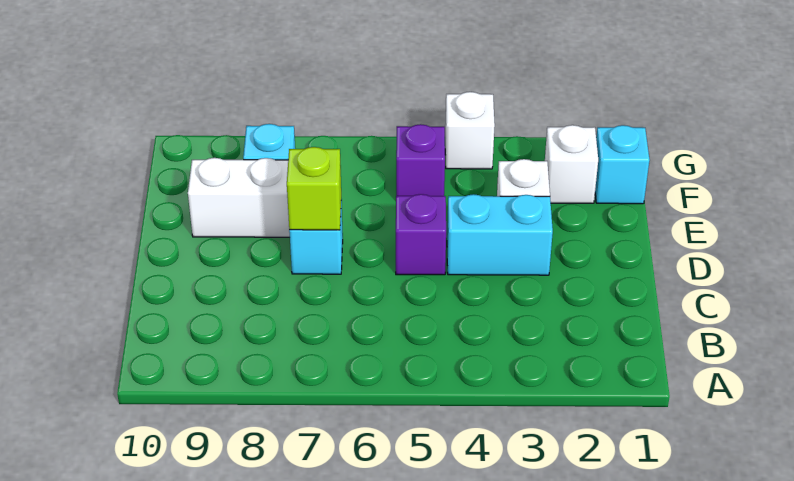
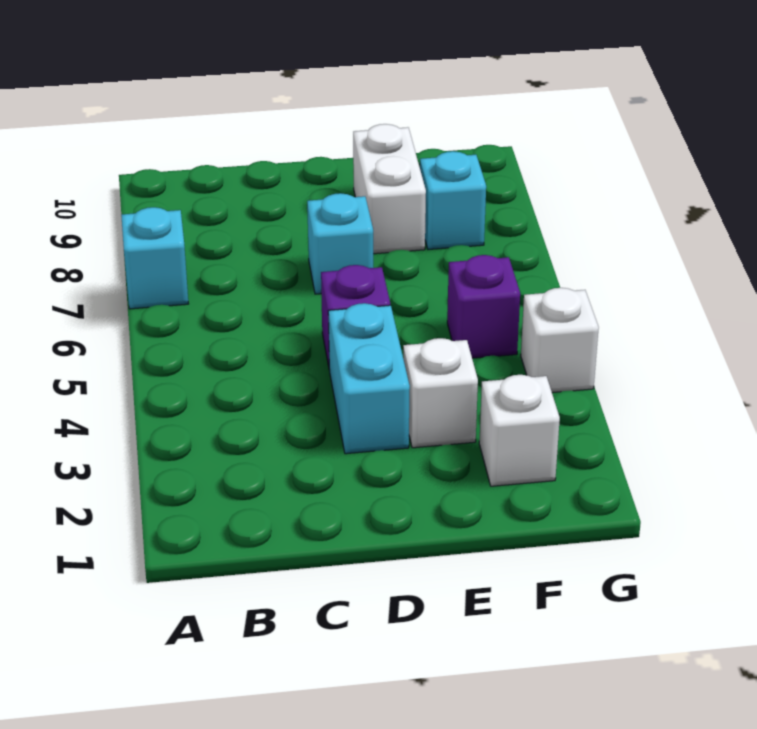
lime brick D7 level 2 -> none
cyan brick F1 level 1 -> cyan brick A7 level 1

